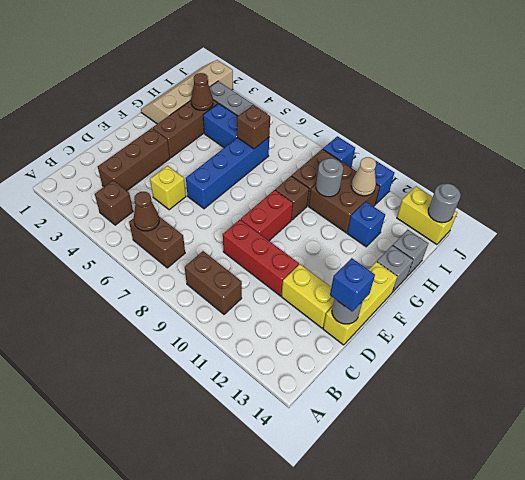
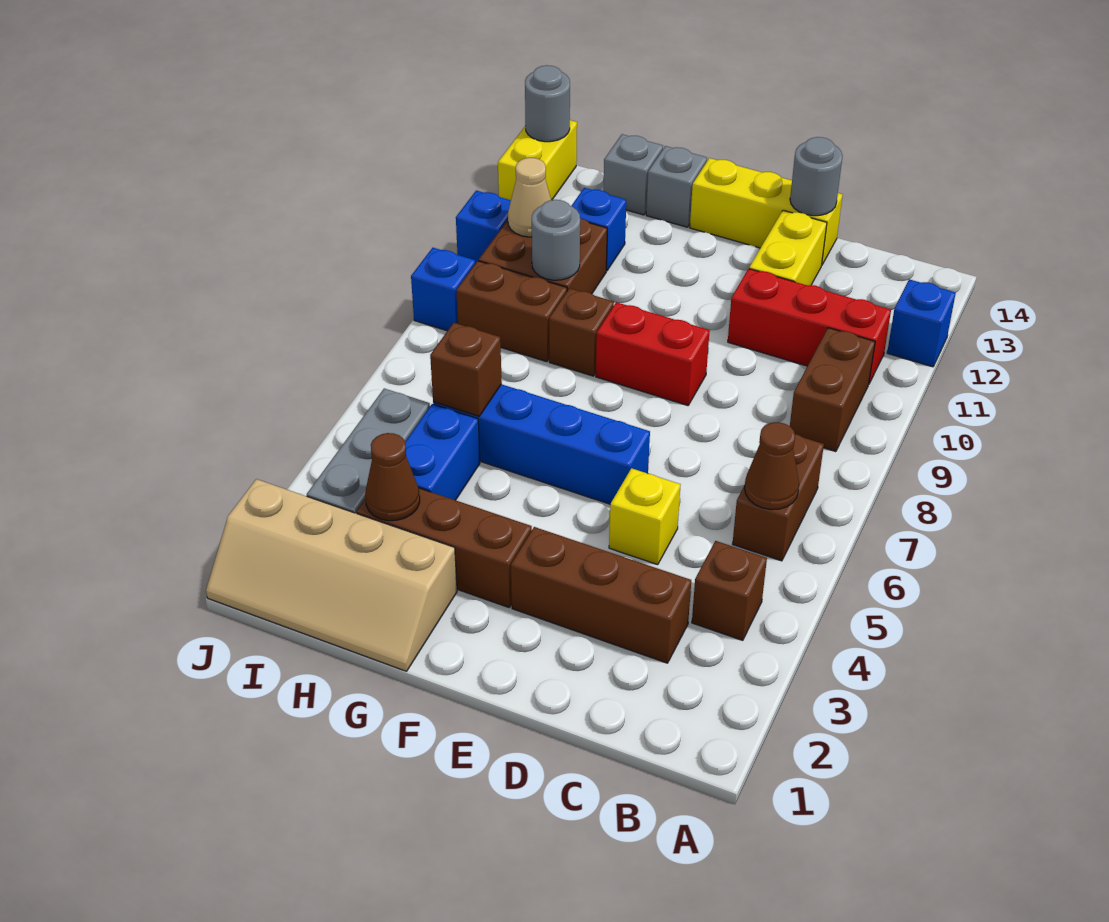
red brick D9:D11 level 1 -> red brick B11:D11 level 1
blue brick D14 level 3 -> blue brick A12 level 1

